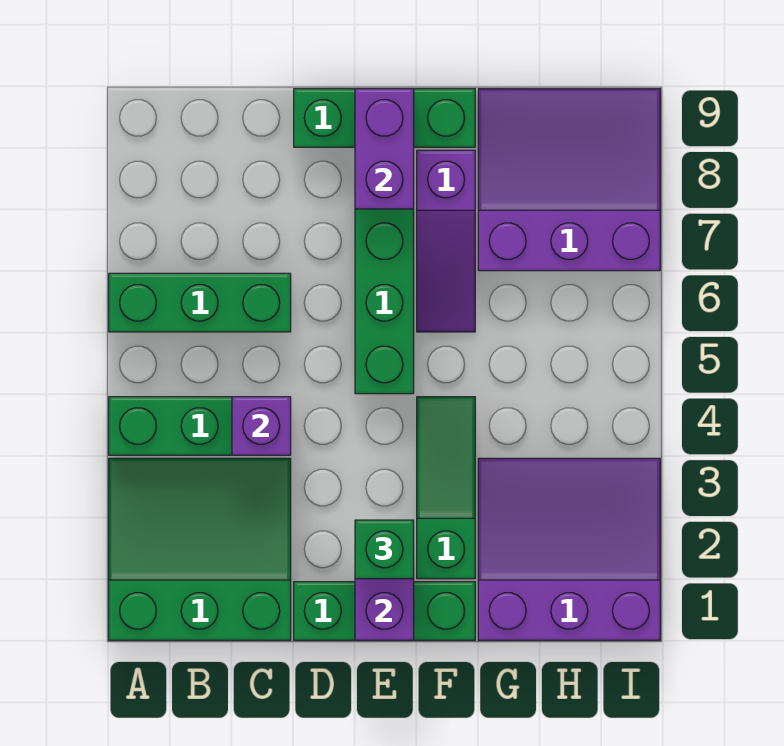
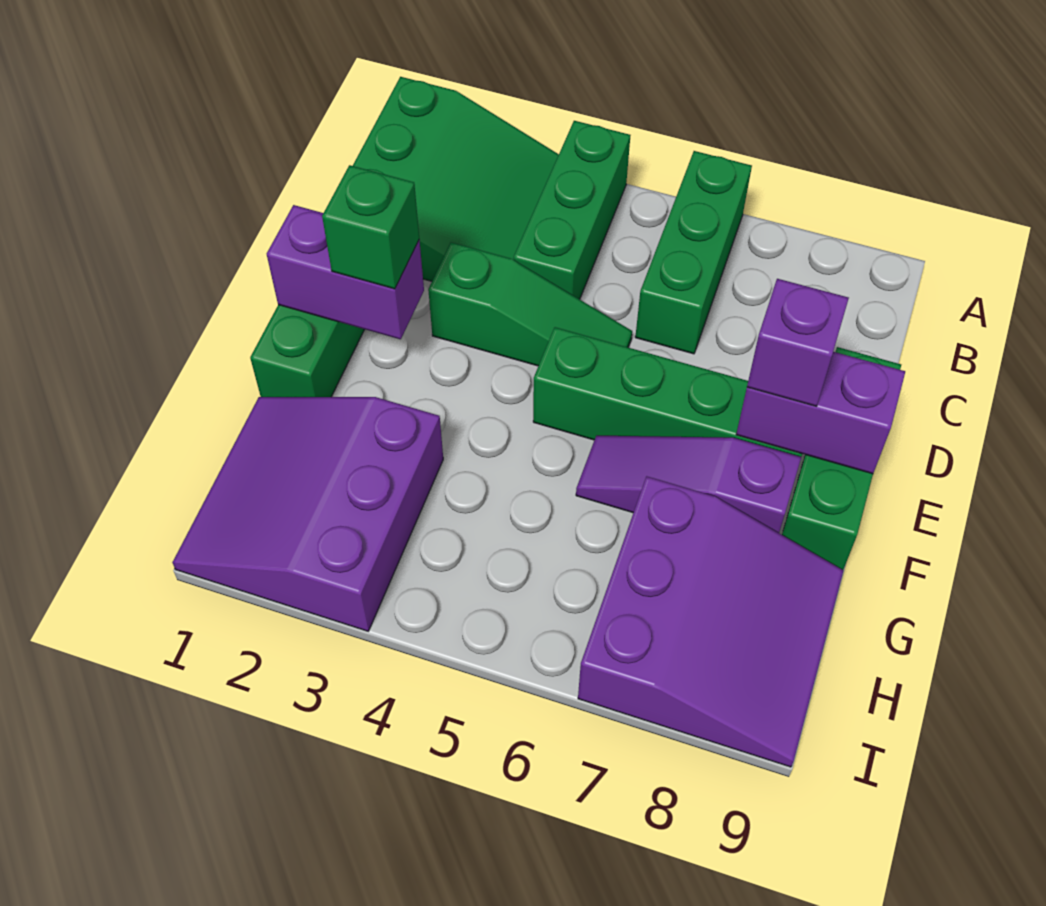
purple brick C4 level 2 -> purple brick E8 level 3
green slope F2:F4 level 1 top 2 -> green slope D3:D5 level 1 top 3
purple slope G1:I3 level 1 top 1 -> purple slope G1:I3 level 1 top 3

